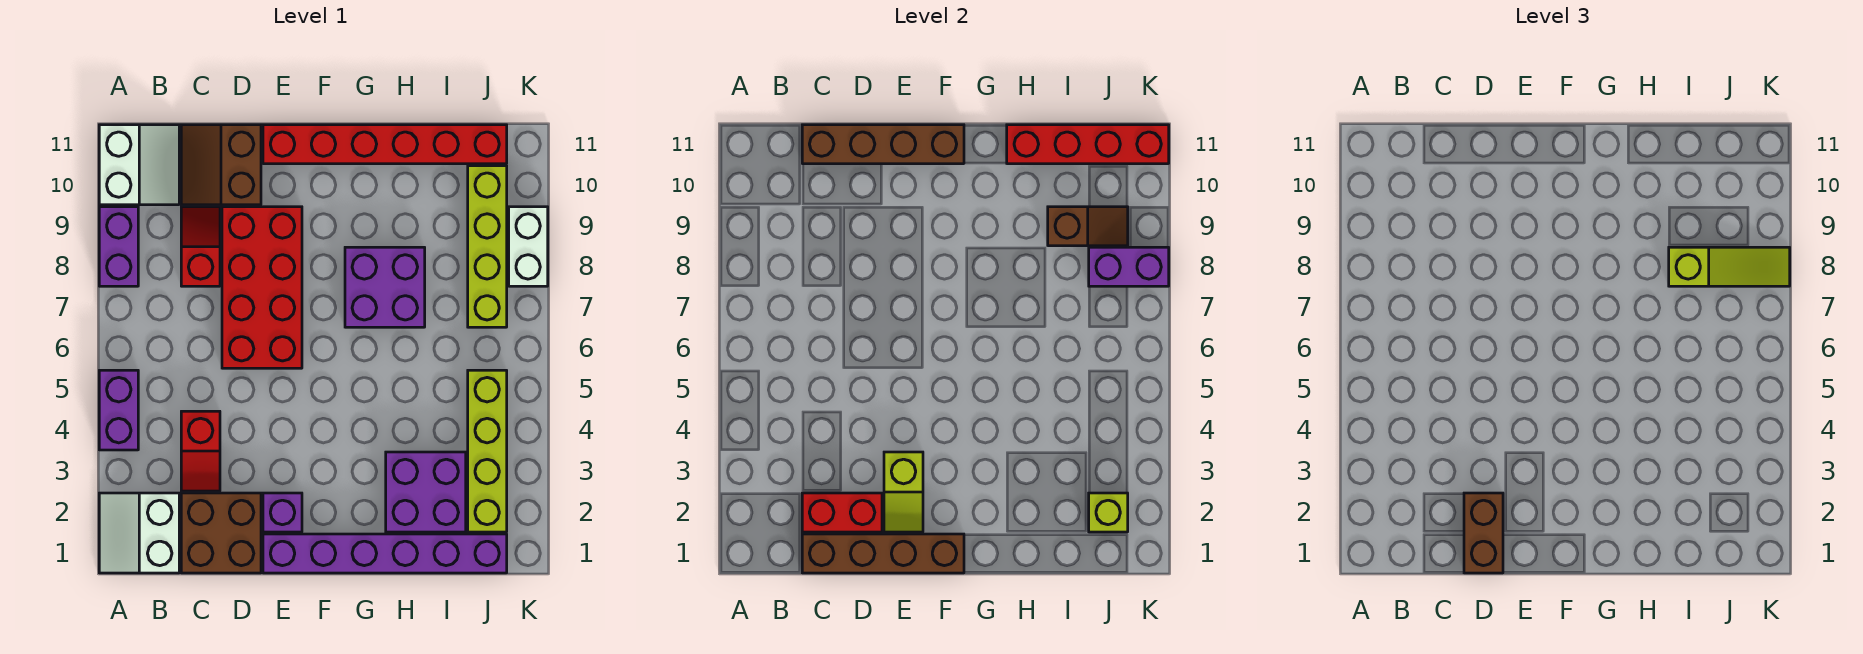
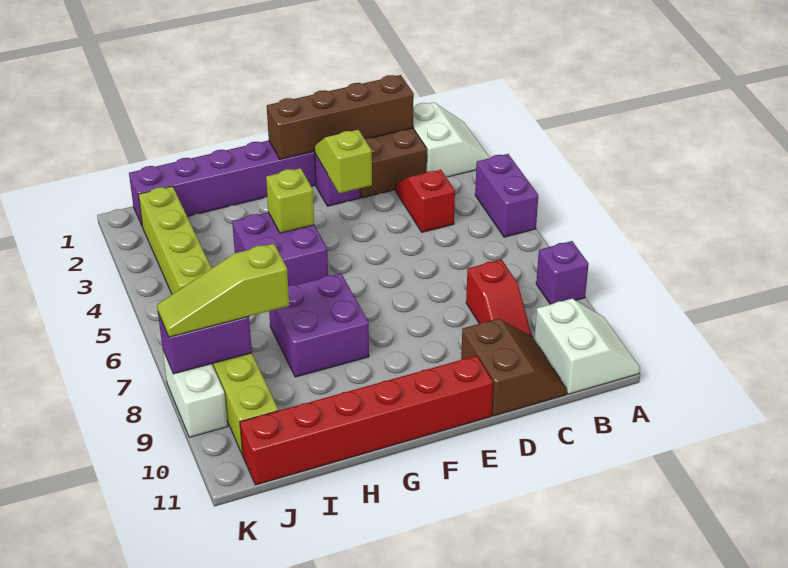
purple brick A8:A9 level 1 -> purple brick A8 level 1
white slope A10:B11 level 1 top A -> white slope A10:B11 level 1 top B
red brick C2:D2 level 2 -> none
brown brick C11:F11 level 2 -> none
brown brick D1:D2 level 3 -> none
red brick D6:E9 level 1 -> none
purple brick H2:I3 level 1 -> purple brick G4:H5 level 1
red brick H11:K11 level 2 -> none
brown slope I9:J9 level 2 top I -> none
lime brick J2 level 2 -> lime brick G4 level 2

